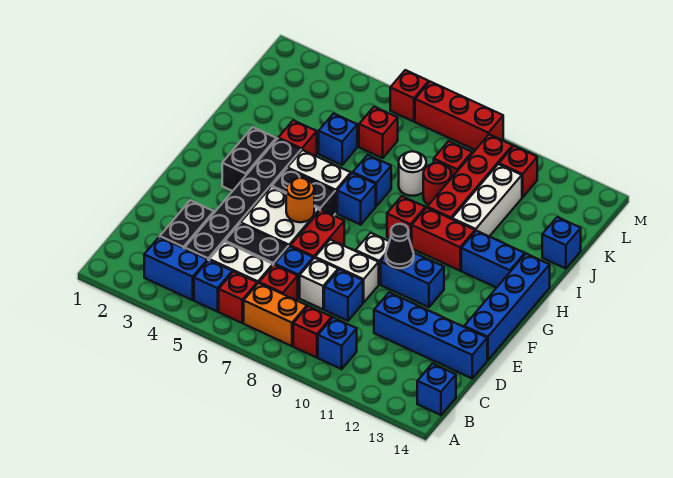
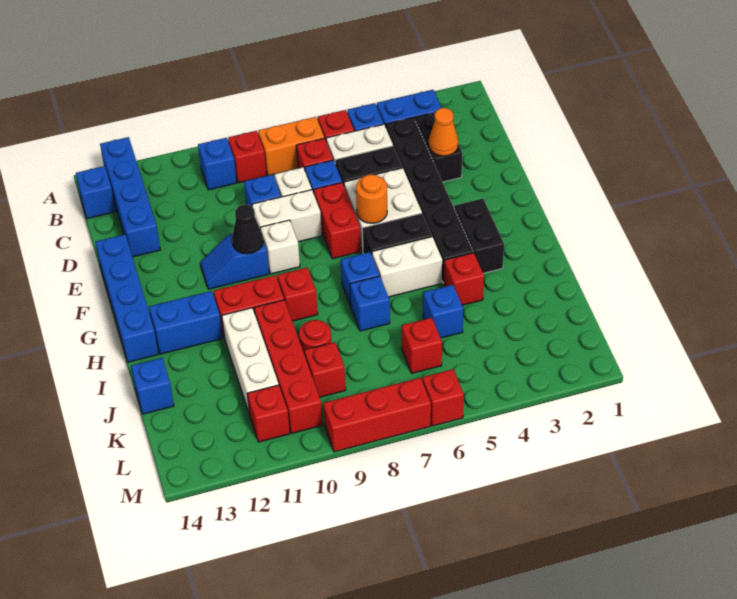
none -> orange cone D3 level 2
blue brick D11:D14 level 1 -> blue brick A13:D13 level 1
blue brick F10:F11 level 1 -> blue slope F10:F11 level 1 top 10
white round brick J8 level 1 -> none

